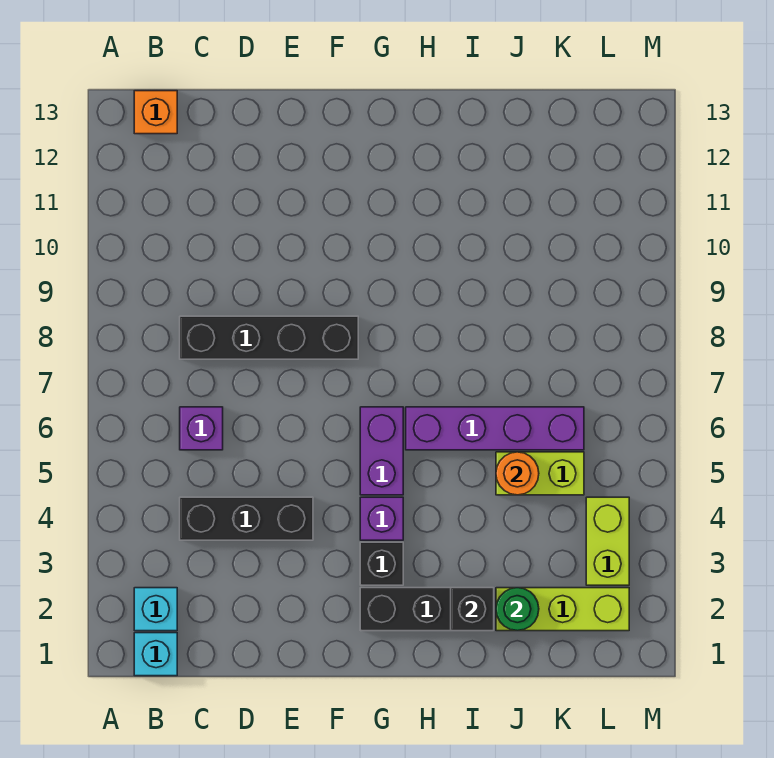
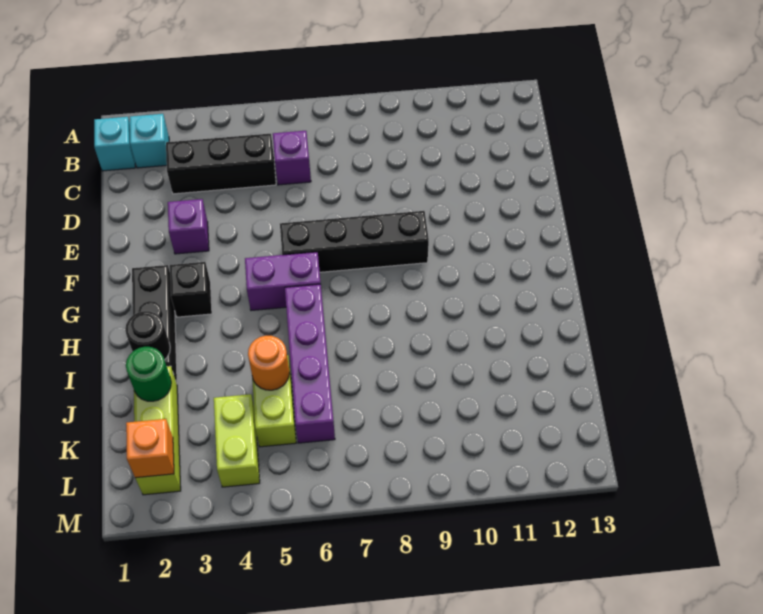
orange brick B13 level 1 -> orange brick L2 level 2
black brick C4:E4 level 1 -> black brick C3:C5 level 1
black brick C8:F8 level 1 -> black brick F6:F9 level 1
purple brick G4 level 1 -> purple brick E3 level 1
black brick I2 level 2 -> black round brick I2 level 2
lime brick L3:L4 level 1 -> lime brick K4:L4 level 1

